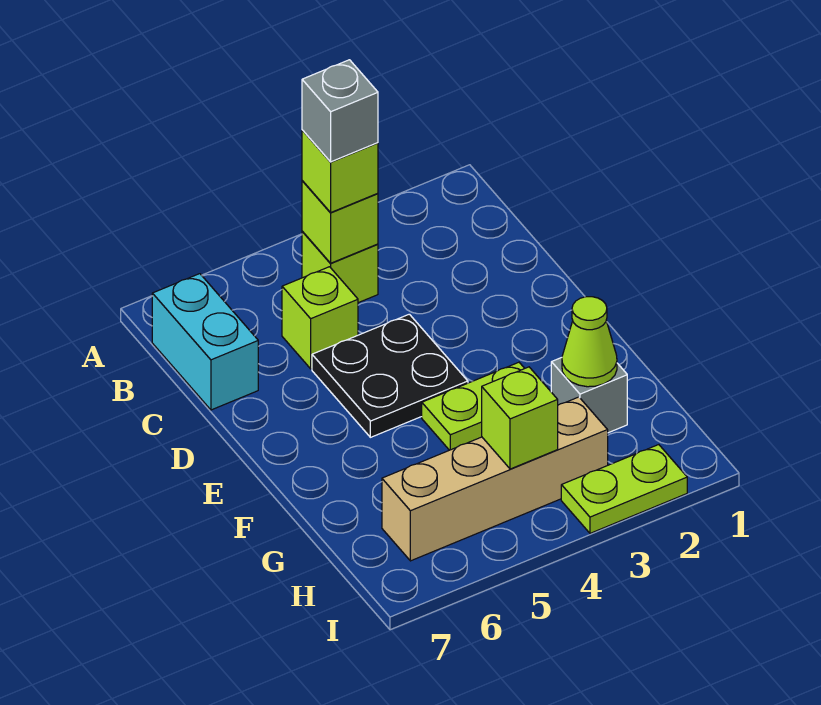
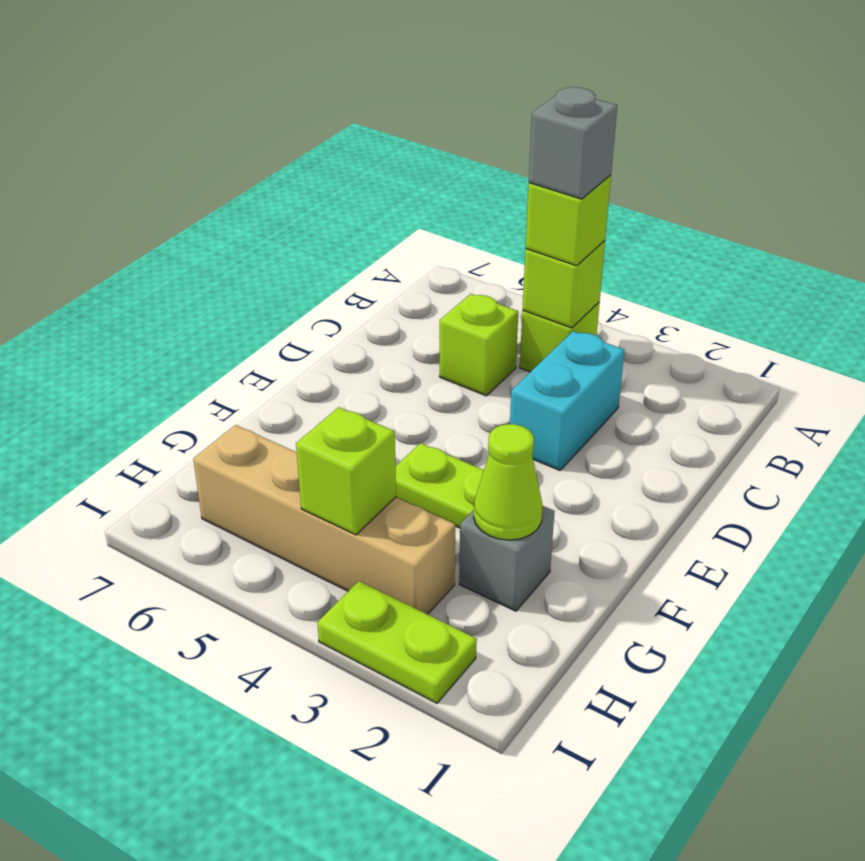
cyan brick B7:C7 level 1 -> cyan brick C3:D3 level 1
black plate D4:E5 level 1 -> none

